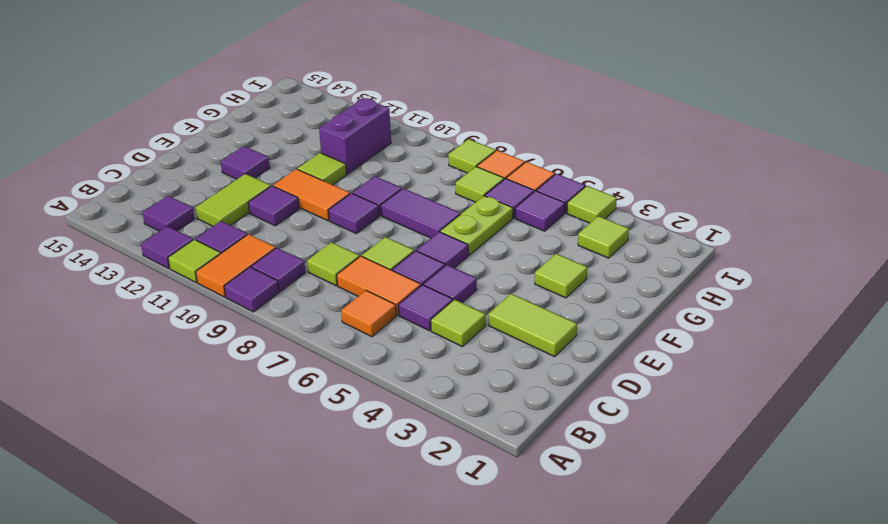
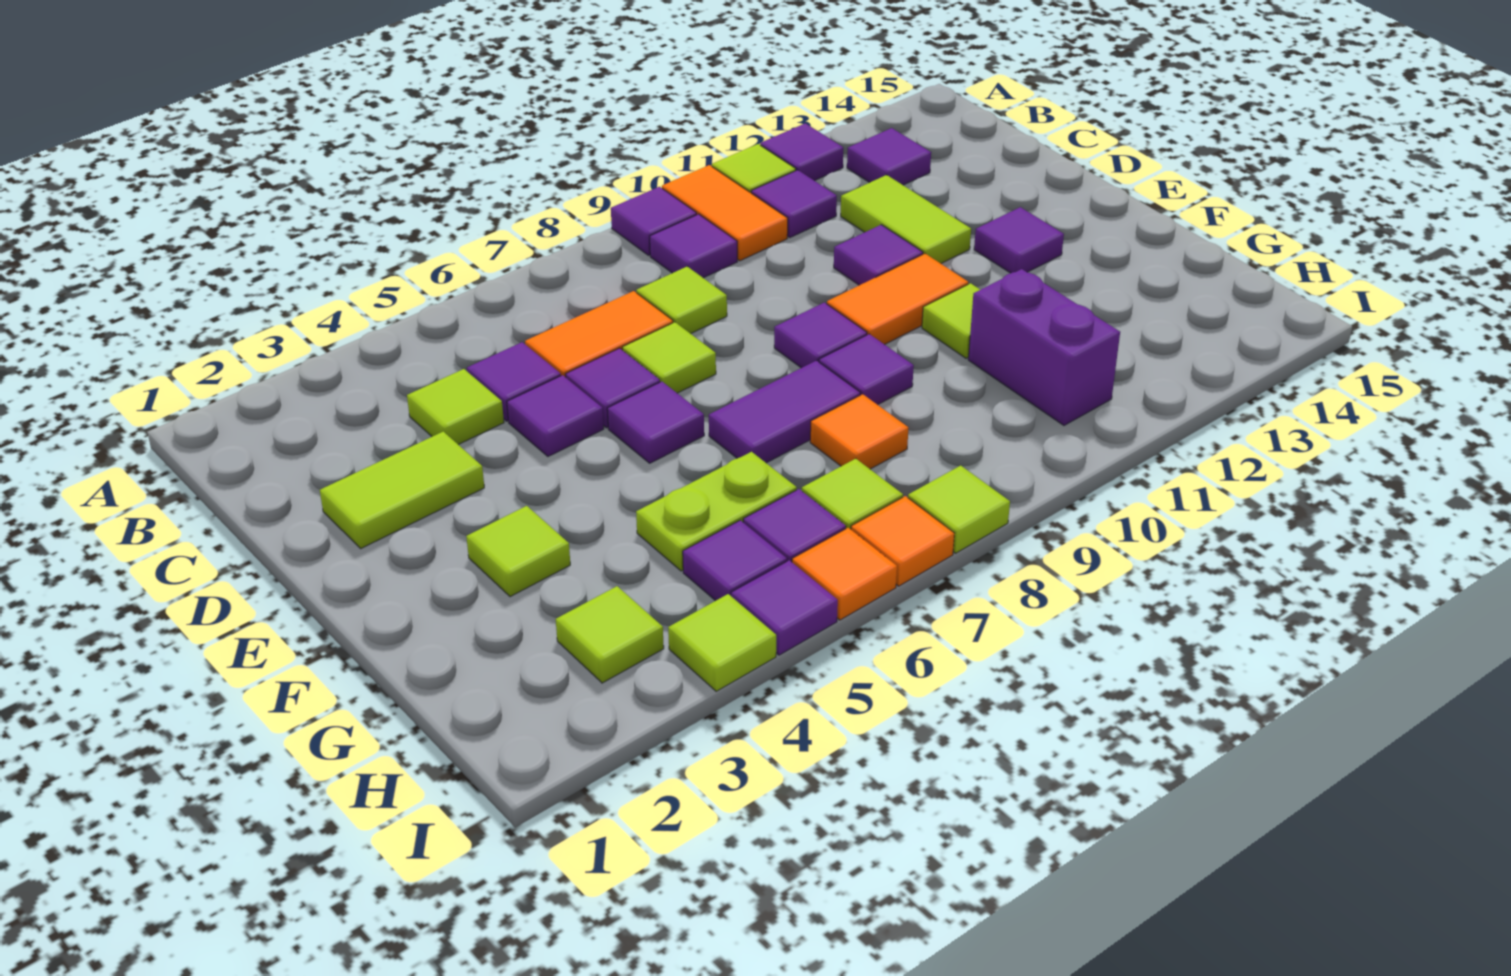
orange tile B6 level 1 -> orange tile G8 level 1
lime plate F6:G6 level 1 -> lime plate G5:G6 level 1

